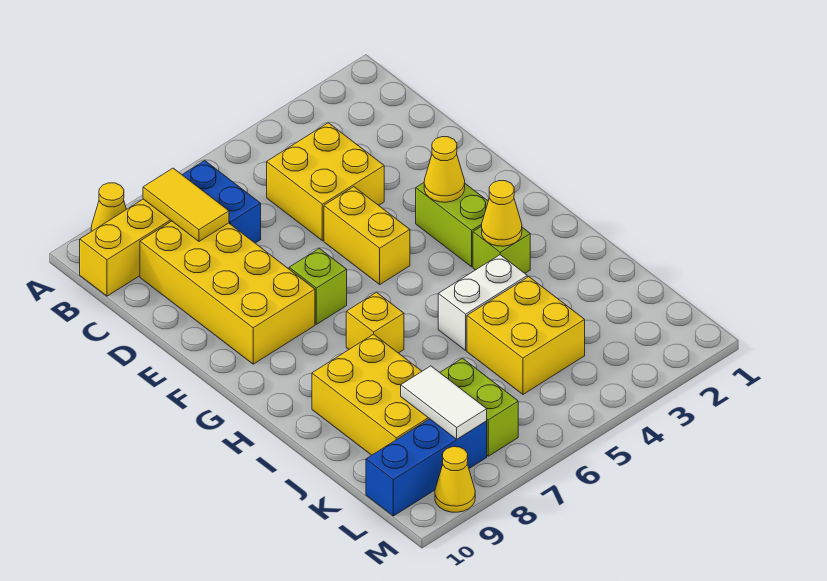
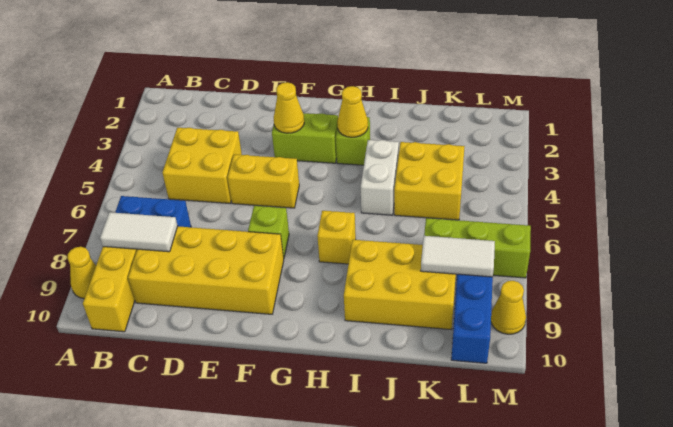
yellow tile B8:C8 level 2 -> white tile B8:C8 level 2
lime brick K7:L7 level 1 -> lime brick K7:M7 level 1

